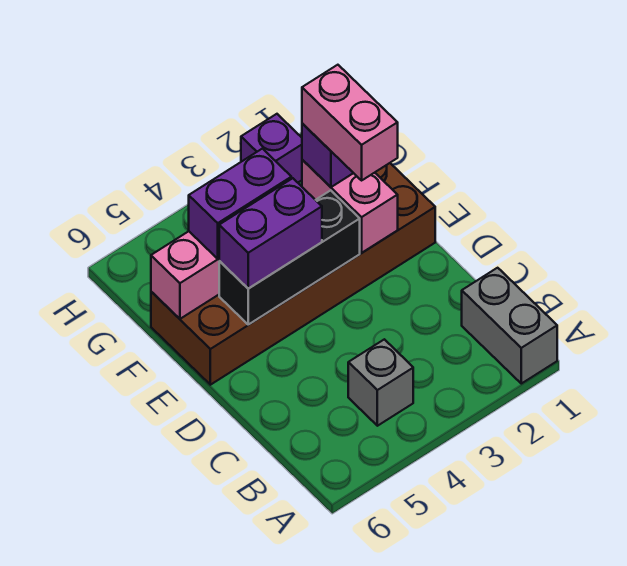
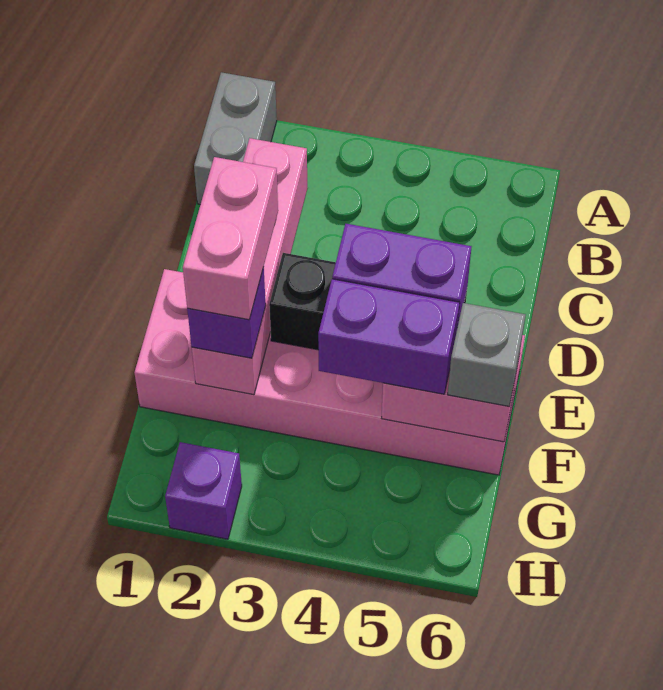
grey brick B4 level 1 -> grey brick F6 level 3
brown brick E1:F6 level 1 -> pink brick E1:F6 level 1
pink brick E2:F2 level 2 -> pink brick C2:F2 level 2

